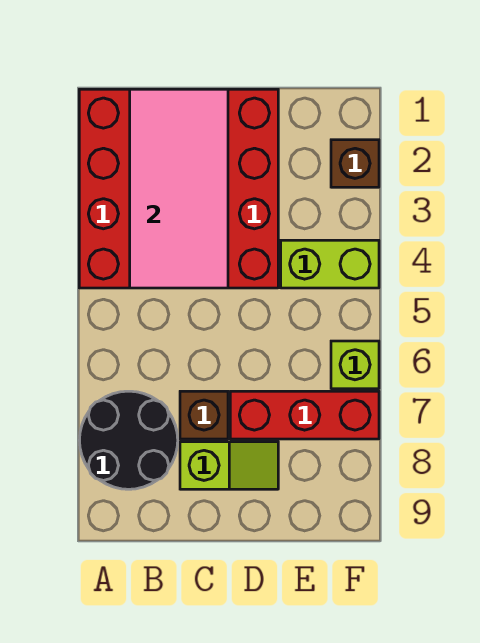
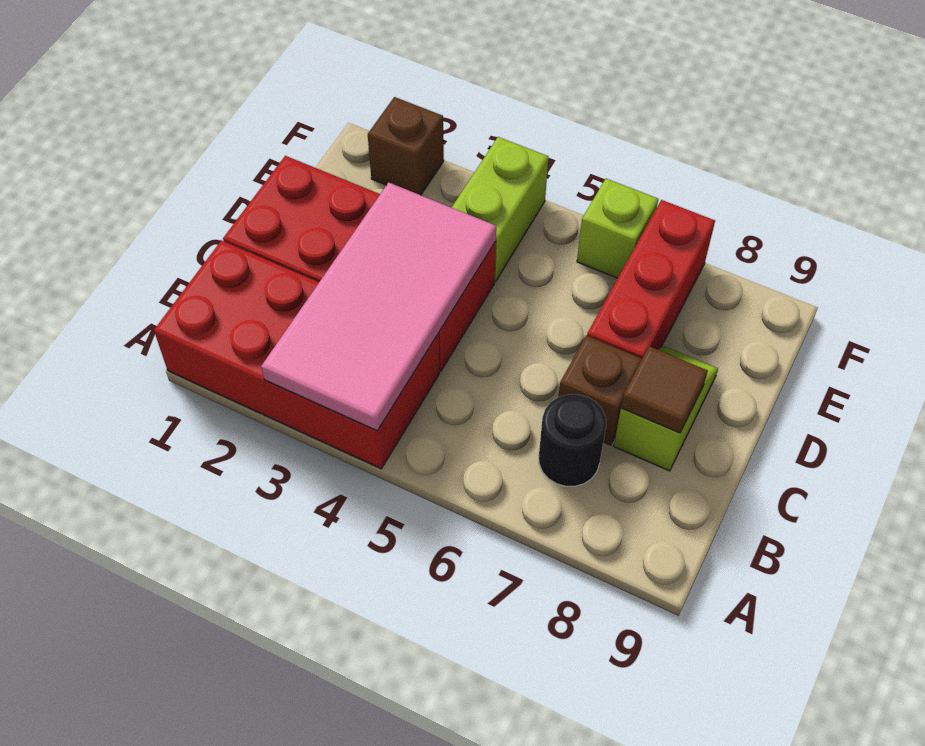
black round brick A7:B8 level 1 -> black round brick B7 level 1
pink tile B1:C4 level 2 -> pink tile A3:D4 level 2
none -> brown tile C8 level 2

